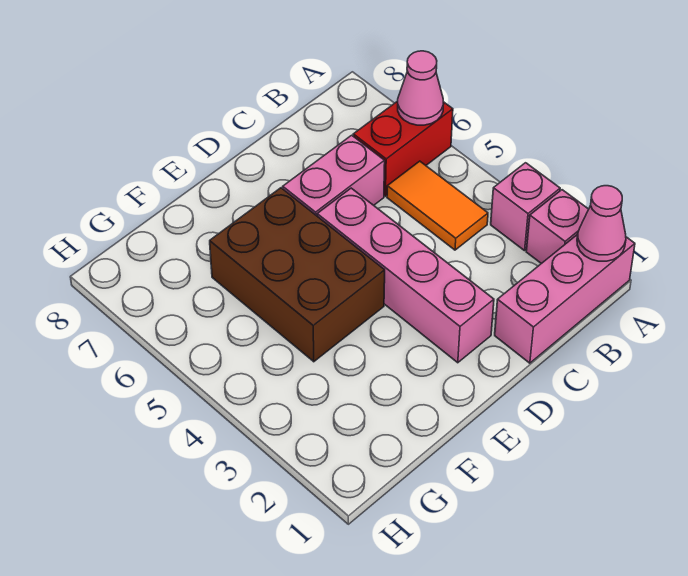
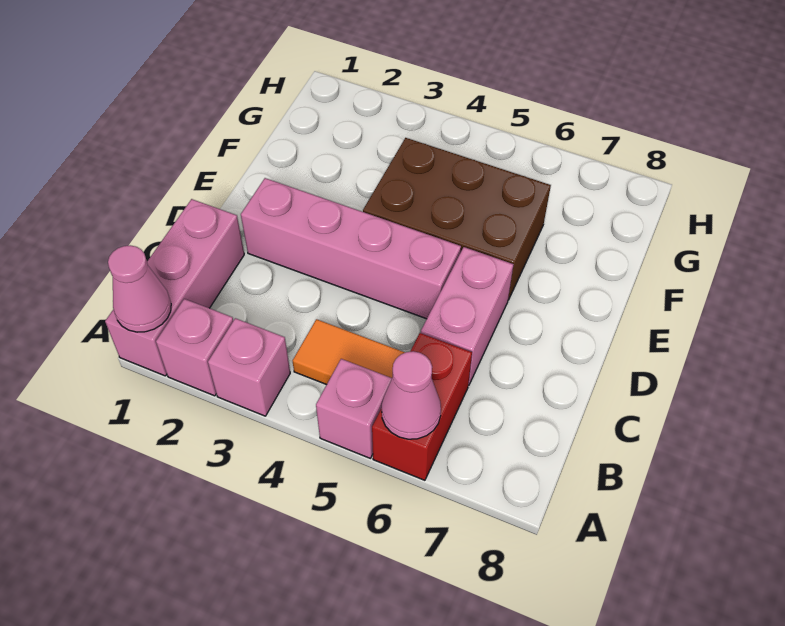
none -> pink brick A5 level 1

